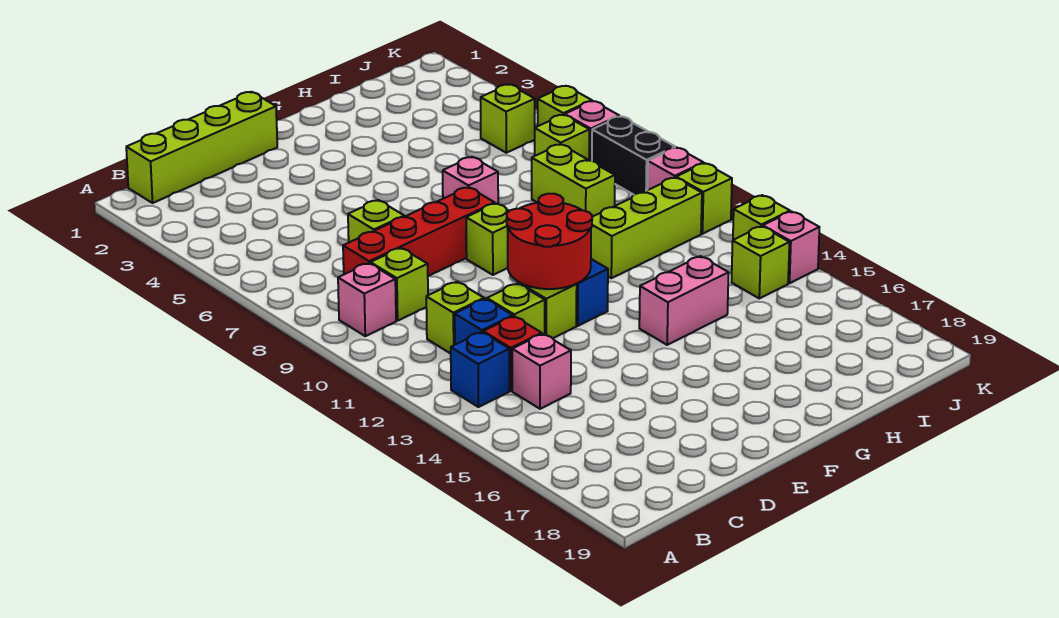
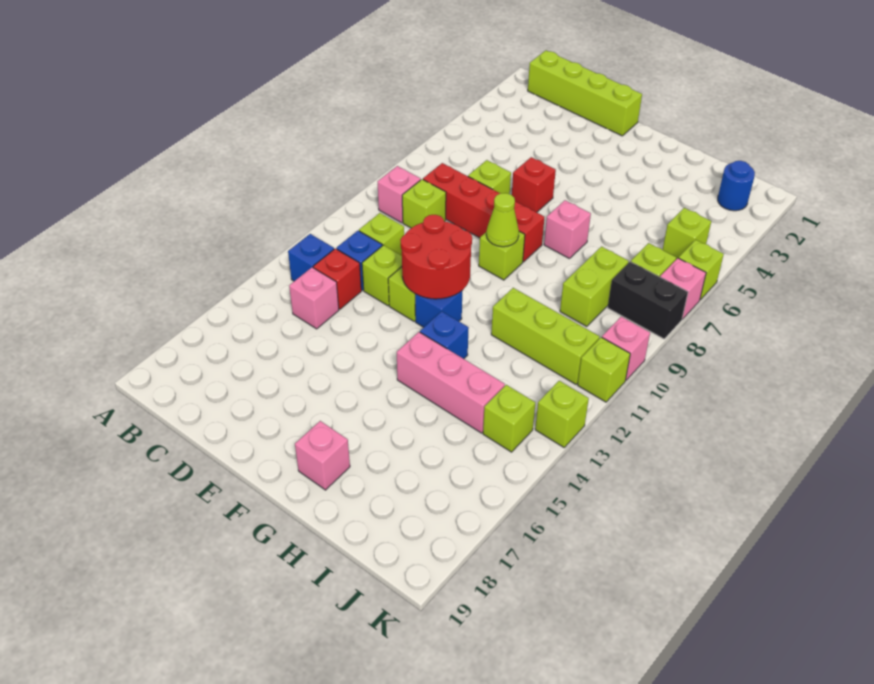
none -> red brick E6 level 1
none -> lime cone F9 level 2
none -> blue brick G13 level 1
pink brick G14:H14 level 1 -> pink brick G14:I14 level 1
none -> blue round brick J2 level 1
black brick K8:K9 level 1 -> black brick J8:K8 level 1
pink brick K14 level 1 -> pink brick G18 level 1

